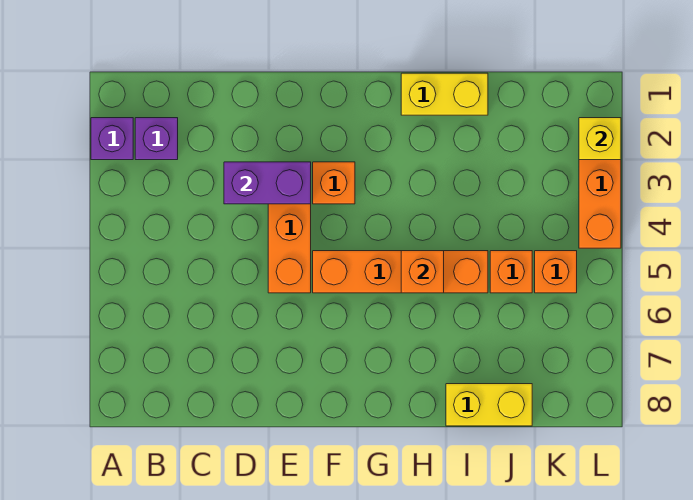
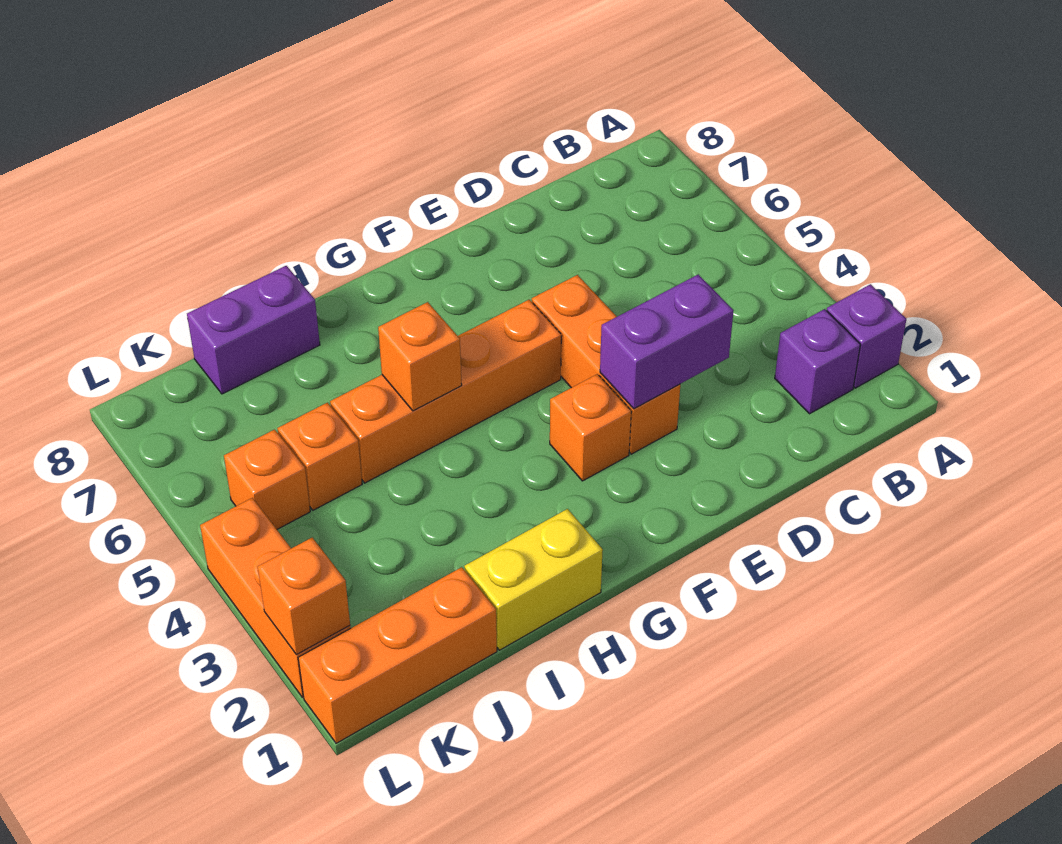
yellow brick I8:J8 level 1 -> purple brick I8:J8 level 1
none -> orange brick J1:L1 level 1
yellow brick L2 level 2 -> orange brick L2 level 2

